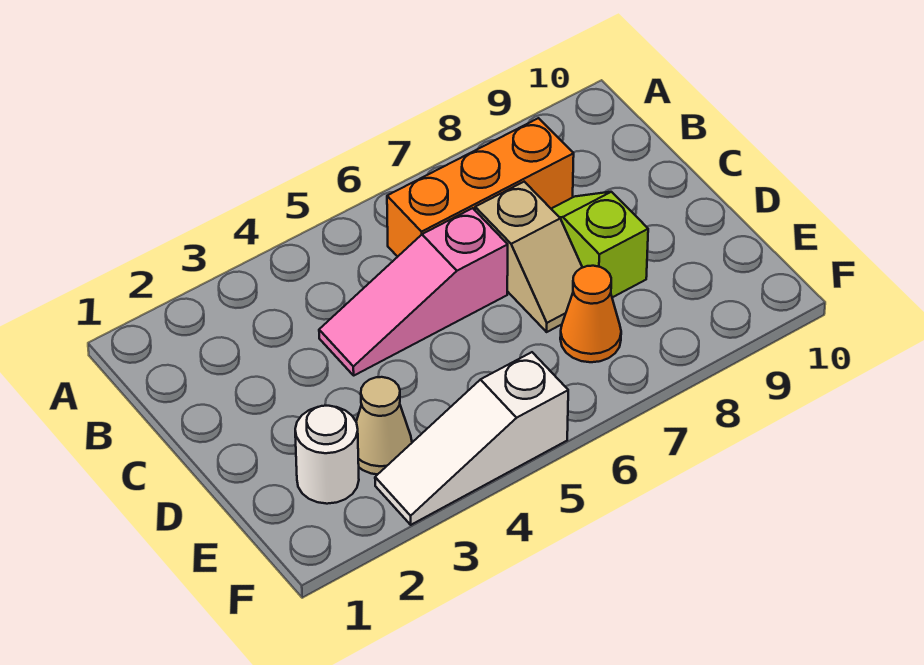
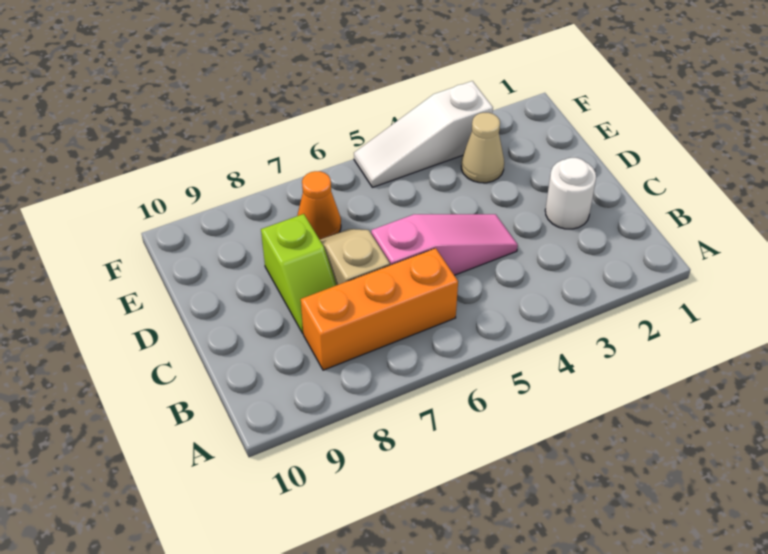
white round brick E2 level 1 -> white round brick C2 level 1
white slope F3:F5 level 1 top 5 -> white slope F3:F5 level 1 top 3

